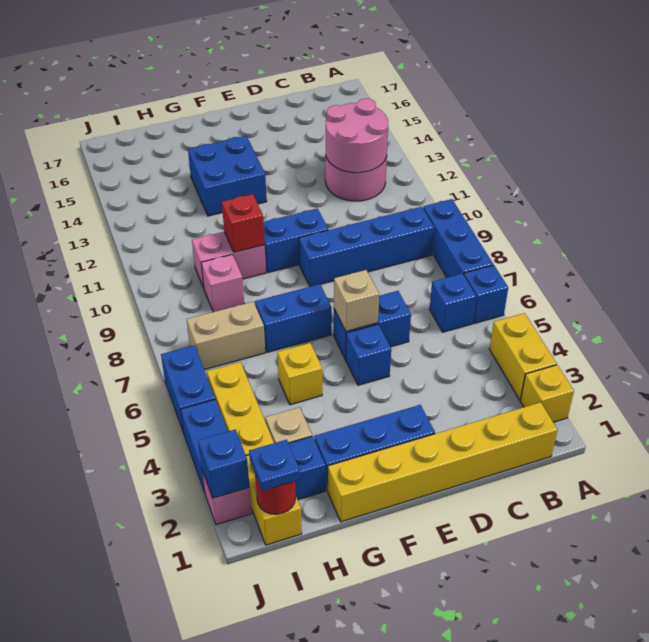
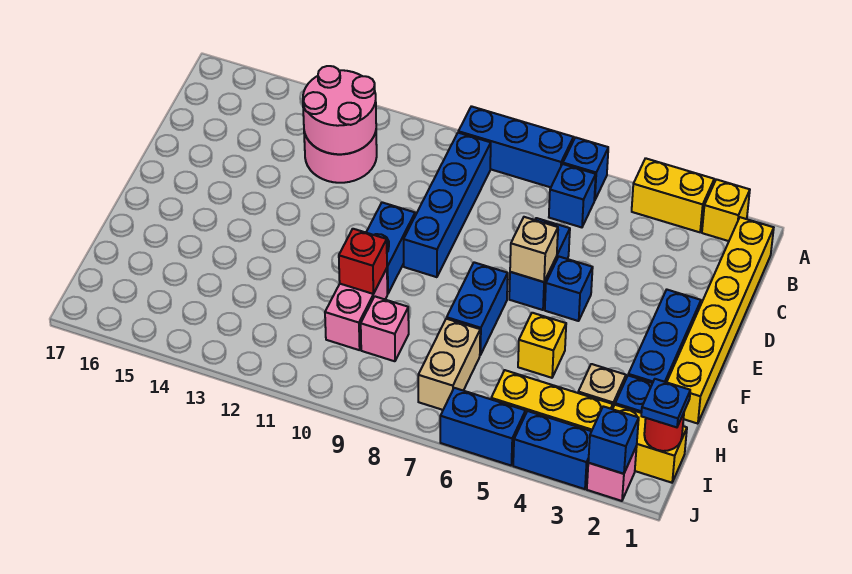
blue brick F13:G14 level 1 -> none

